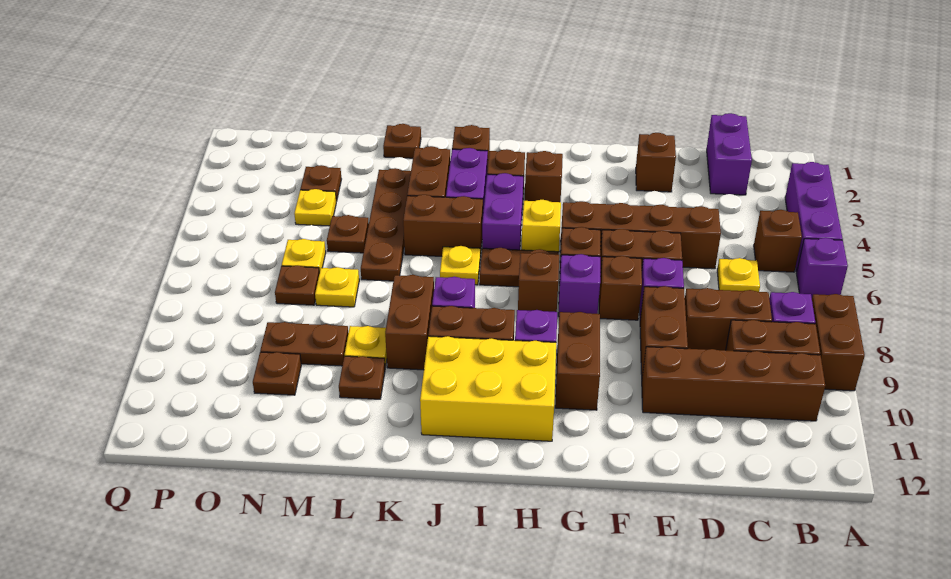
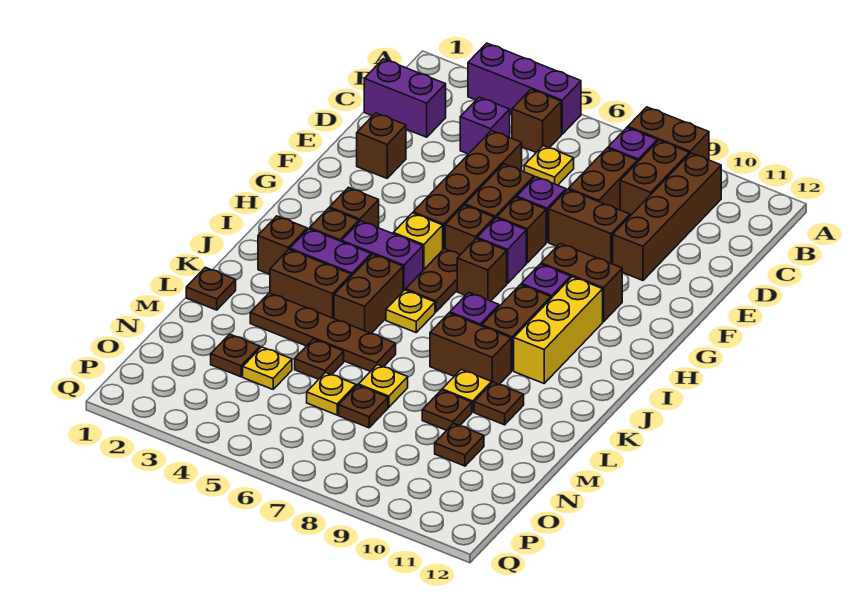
purple brick A6 level 1 -> purple brick C4 level 1
yellow brick H10:J11 level 1 -> yellow brick H10:J10 level 1
brown plate M9:N9 level 1 -> brown plate M9 level 1

